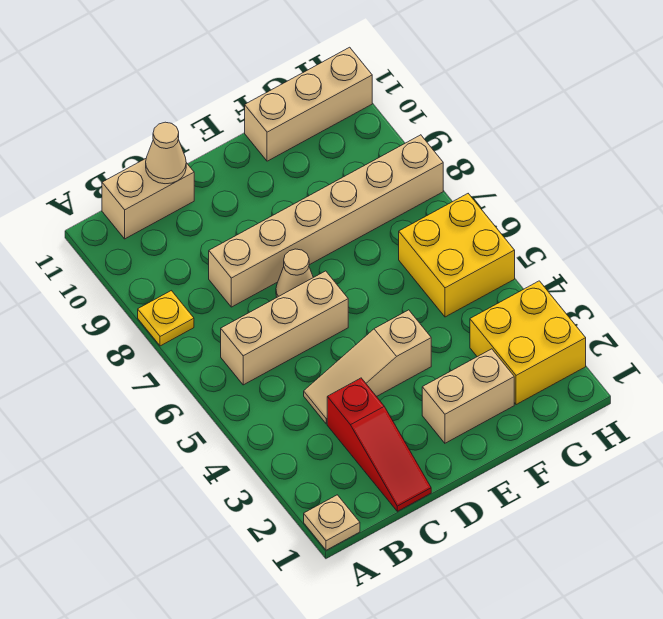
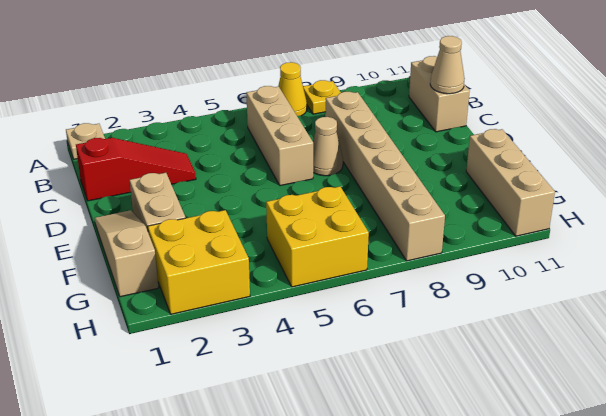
none -> yellow cone A7 level 1
red slope C1:C3 level 1 top 3 -> red slope C1:C3 level 1 top 1
tan slope C4:E4 level 1 top E -> tan slope E1:G1 level 1 top G

